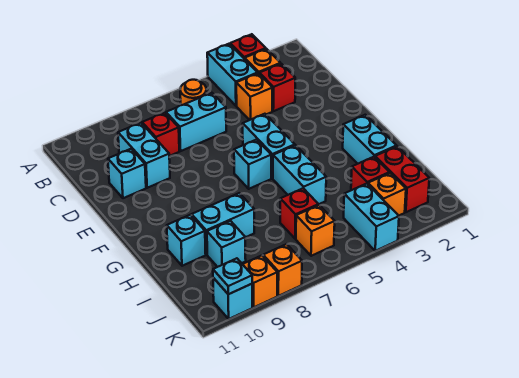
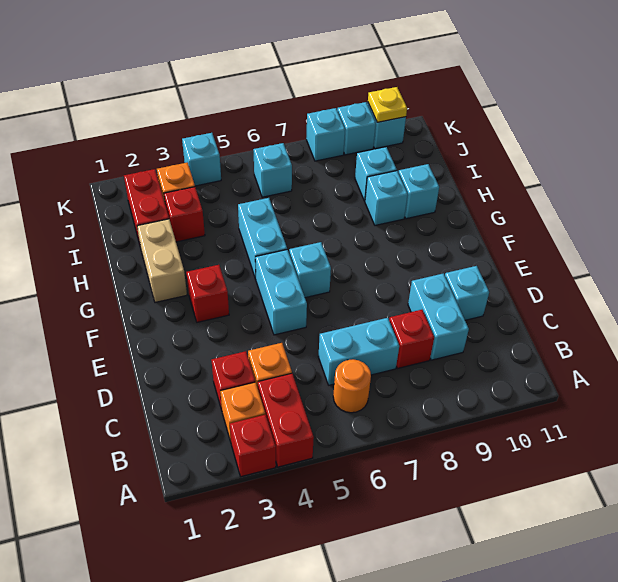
cyan brick A4:B4 level 1 -> red brick A4:B4 level 1
cyan brick G2:H2 level 1 -> tan brick G2:H2 level 1
cyan brick H8:H9 level 1 -> cyan brick H9 level 1
red brick I6 level 1 -> red brick F3 level 1
cyan brick J4:K4 level 1 -> cyan brick K4 level 1
orange brick J6 level 1 -> cyan brick J6 level 1
orange brick K8 level 1 -> cyan brick K8 level 1
orange brick K9 level 1 -> cyan brick K9 level 1
cyan plate K10 level 2 -> yellow plate K10 level 2

